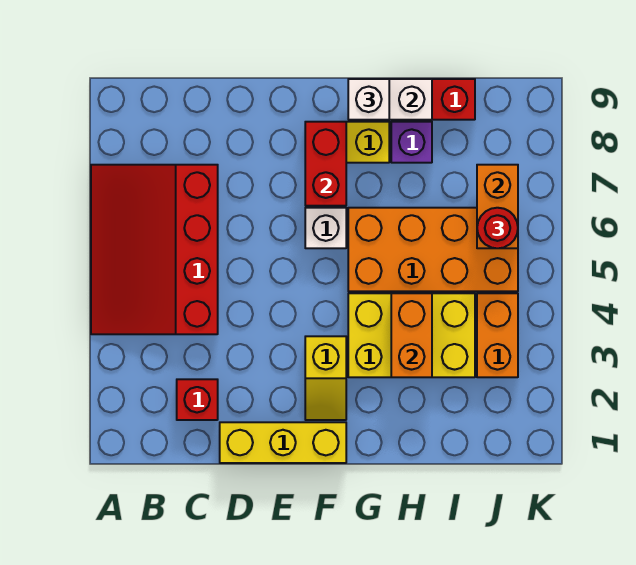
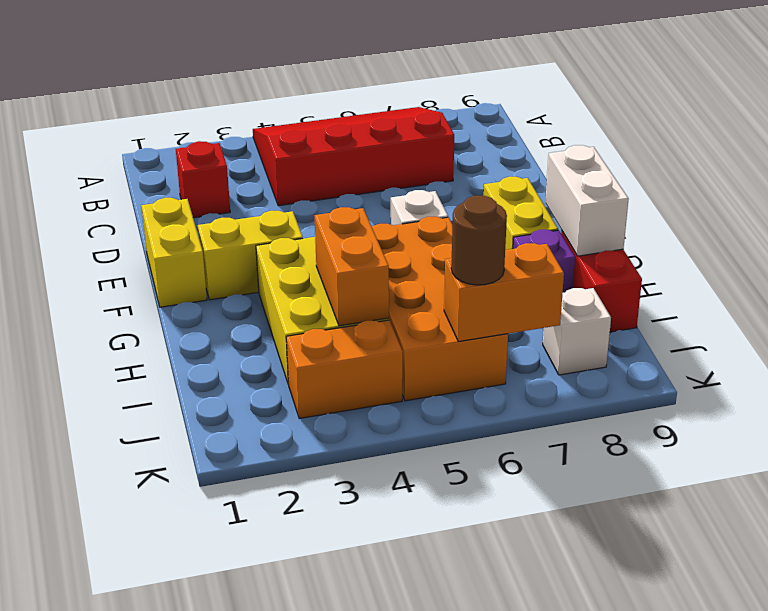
yellow brick D1:F1 level 1 -> yellow brick E1:F1 level 1
yellow slope F2:F3 level 1 top 3 -> yellow brick F2:F3 level 1
red brick F7:F8 level 2 -> none
white brick G9 level 3 -> white brick J8 level 1
orange brick H3:H4 level 2 -> orange brick H4:I4 level 2
red round brick J6 level 3 -> brown round brick J6 level 3

